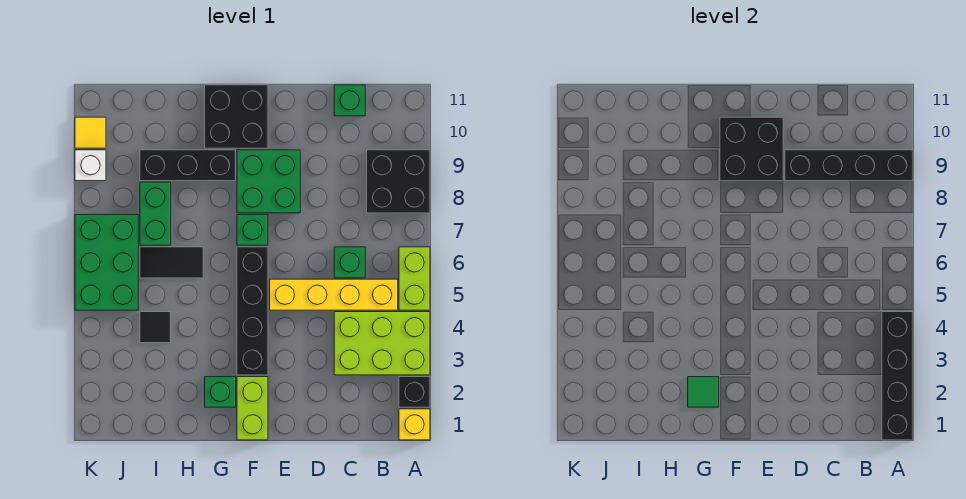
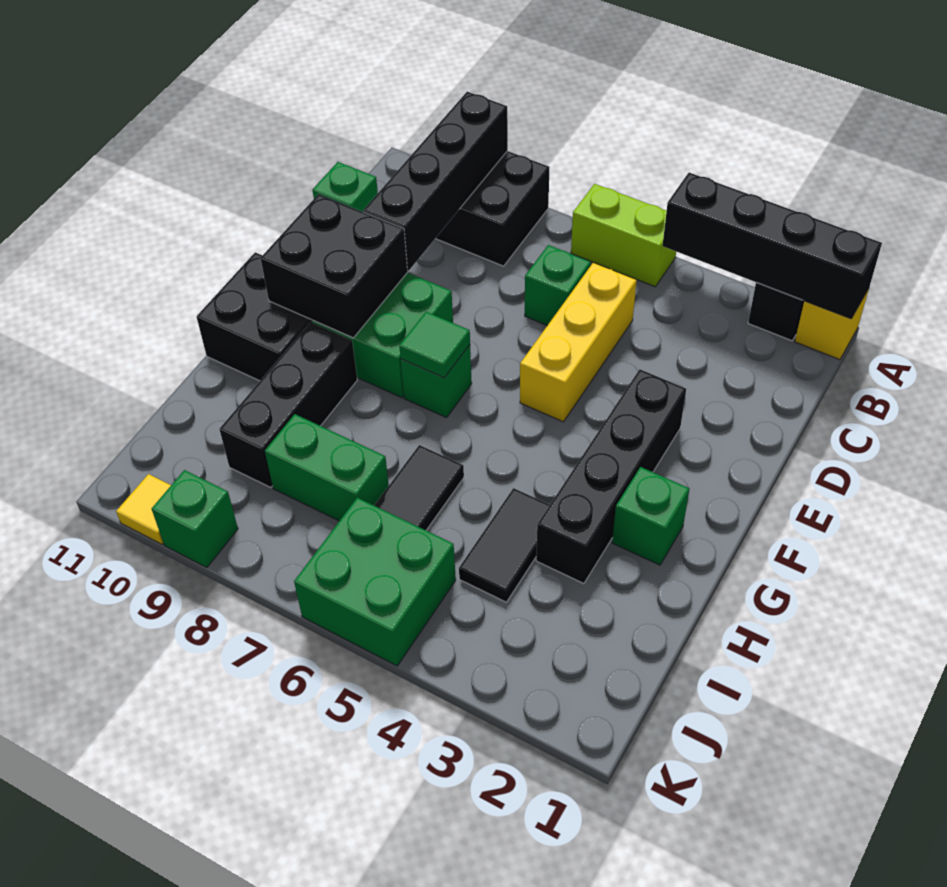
lime brick A3:C4 level 1 -> none
yellow brick B5:E5 level 1 -> yellow brick C5:E5 level 1
lime brick F1:F2 level 1 -> none
black brick F3:F6 level 1 -> black brick E3:H3 level 1
green tile G2 level 2 -> green tile F7 level 2
black tile I4 level 1 -> black tile H4:I4 level 1
green brick J5:K7 level 1 -> green brick J5:K6 level 1
white brick K9 level 1 -> green brick K9 level 1

